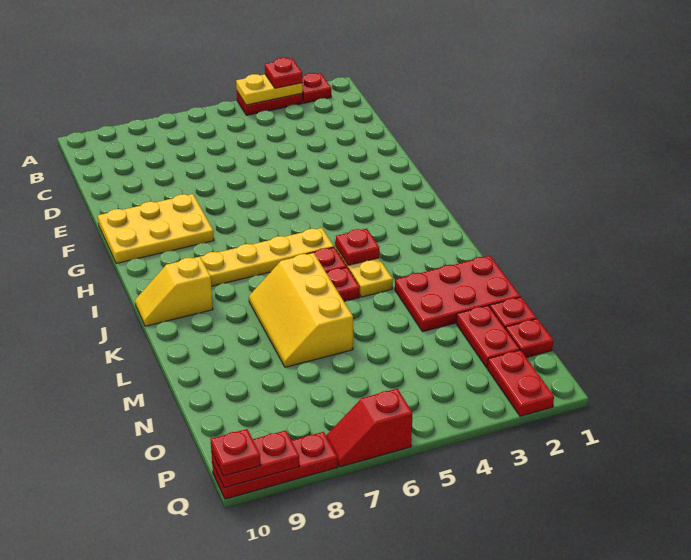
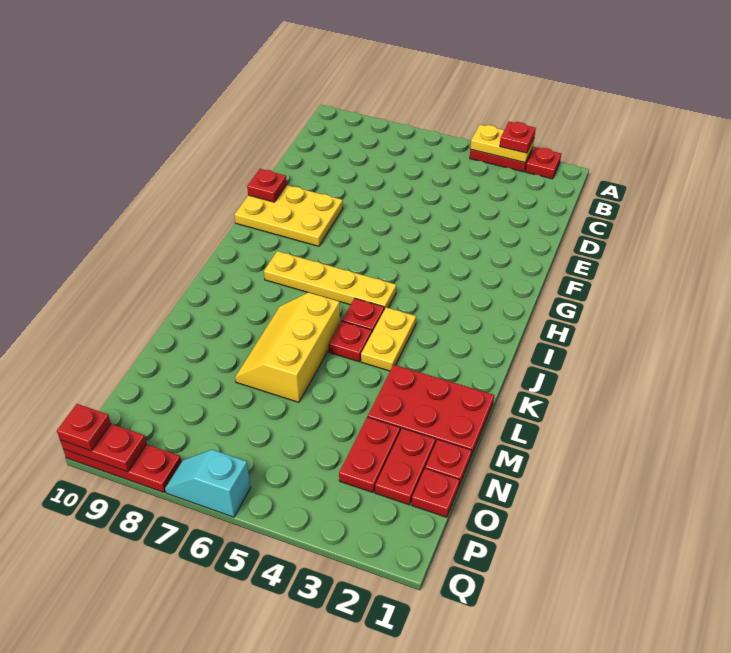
red plate J4 level 2 -> red plate F10 level 2
yellow slope J9:J10 level 1 top 9 -> none
red plate P2:Q2 level 1 -> red plate N3:O3 level 1
red slope Q6:Q7 level 1 top 6 -> cyan slope Q6:Q7 level 1 top 6

